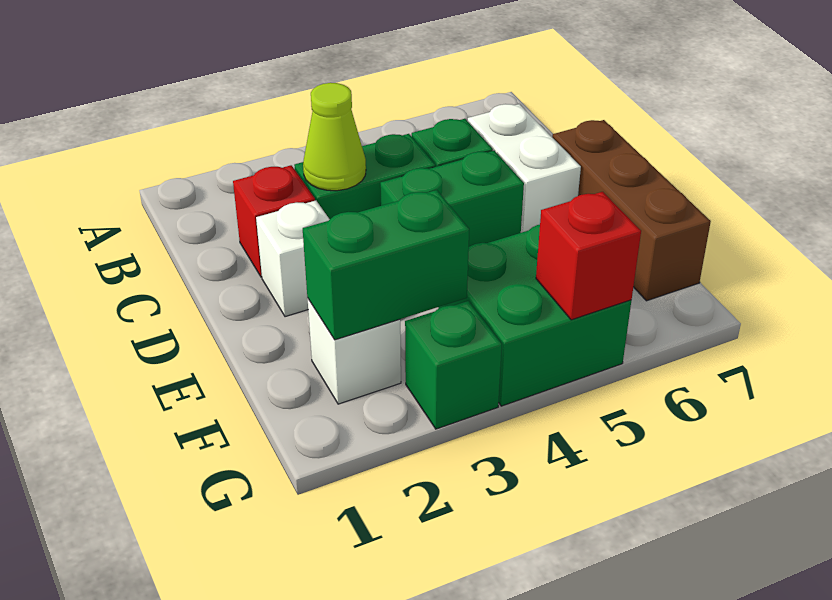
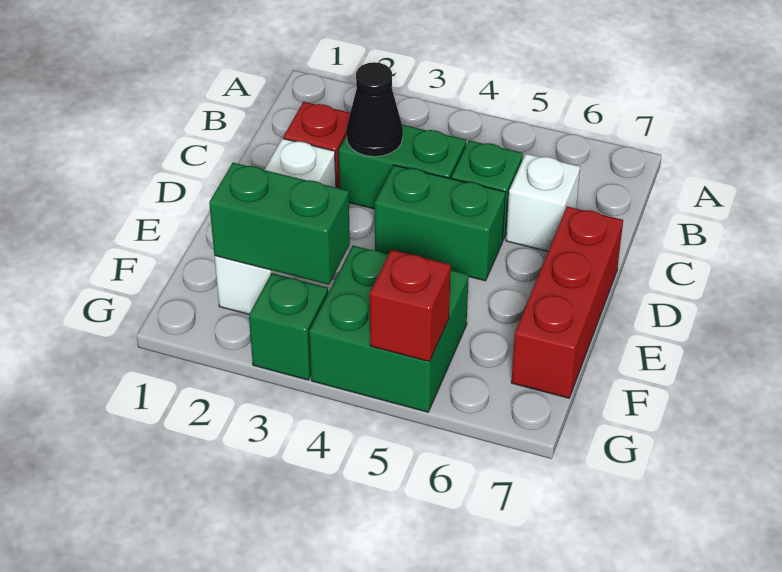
lime cone C3 level 2 -> black cone C3 level 2
white brick C6:D6 level 1 -> white brick C6 level 1
brown brick D7:F7 level 1 -> red brick D7:F7 level 1

